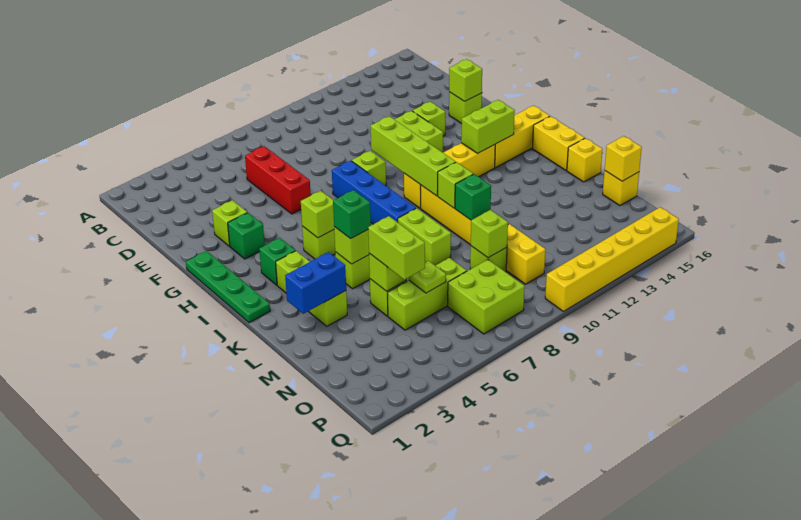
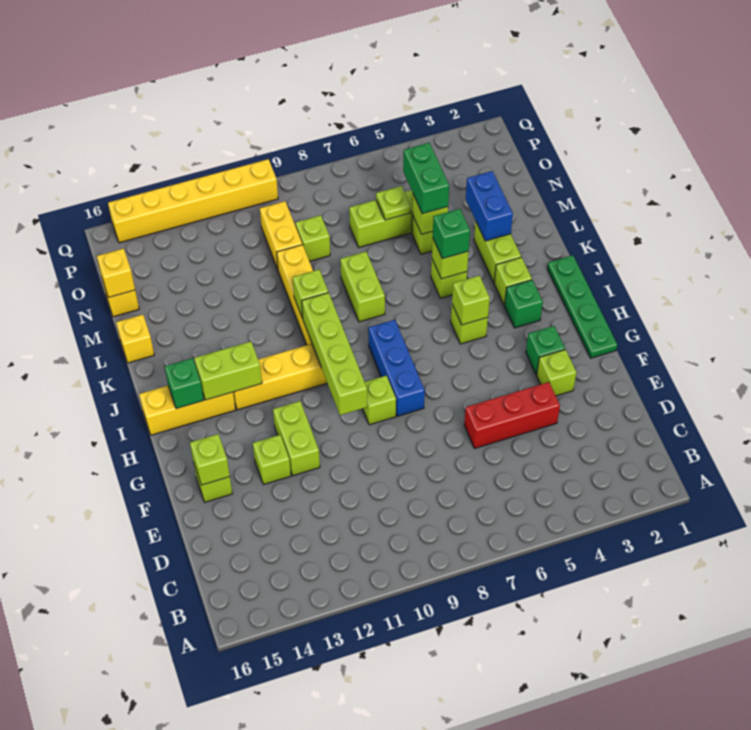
red brick D6:F6 level 1 -> red brick E4:E6 level 1
blue brick G8:J8 level 1 -> blue brick G8:I8 level 1
yellow brick J16:K16 level 1 -> none
blue brick L2:L3 level 2 -> blue brick L3:M3 level 2
green brick L10 level 2 -> green brick I15 level 2
lime brick M5:N5 level 3 -> green brick M5:N5 level 3
lime brick N9 level 2 -> none
lime brick O7:P8 level 1 -> none

